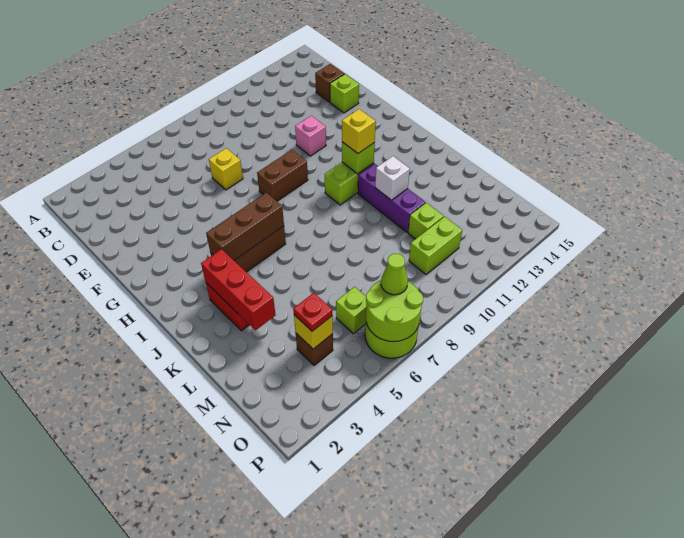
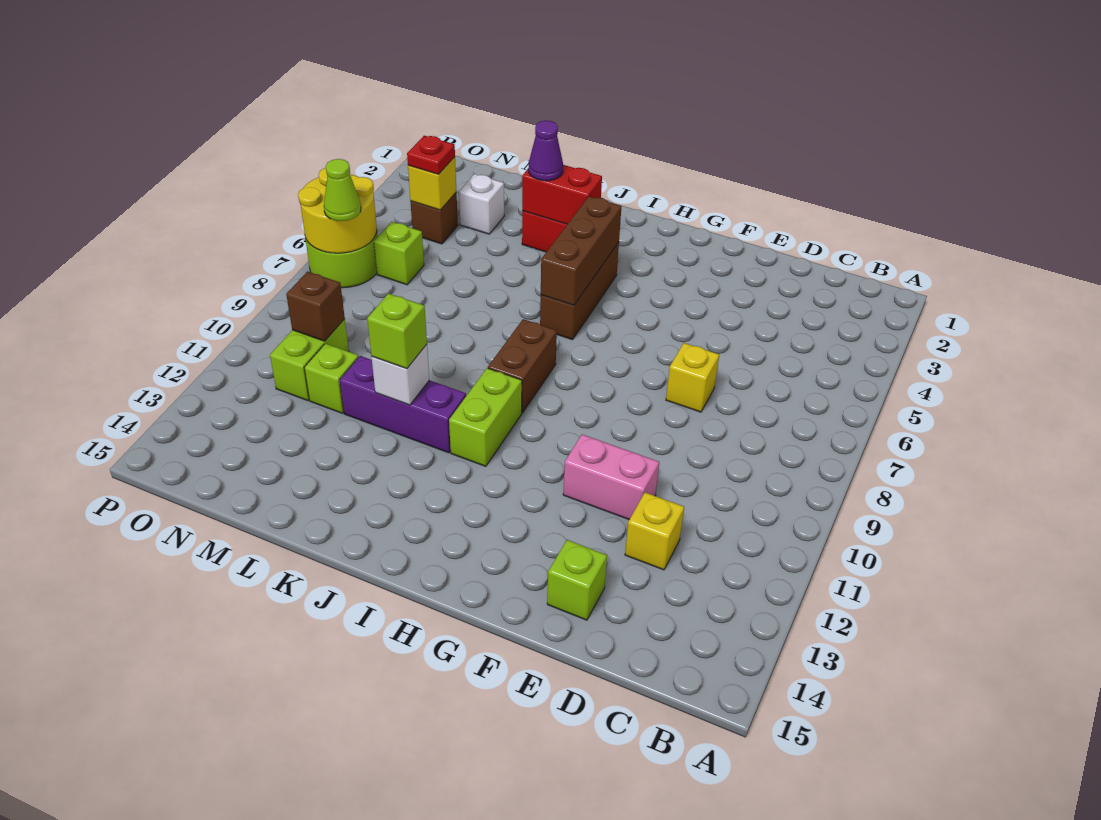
brown brick D14 level 1 -> brown brick N10 level 2
pink brick F11 level 1 -> pink brick E11:F11 level 1
brown brick G8:G9 level 1 -> brown brick I8:I9 level 1
lime brick I11 level 2 -> lime brick K11 level 3
yellow brick I11 level 3 -> yellow brick D12 level 1
red brick J3:L3 level 2 -> red brick J3:K3 level 2
none -> purple cone K3 level 3
none -> white brick M3 level 1
lime round brick O6:P7 level 2 -> yellow round brick O6:P7 level 2

